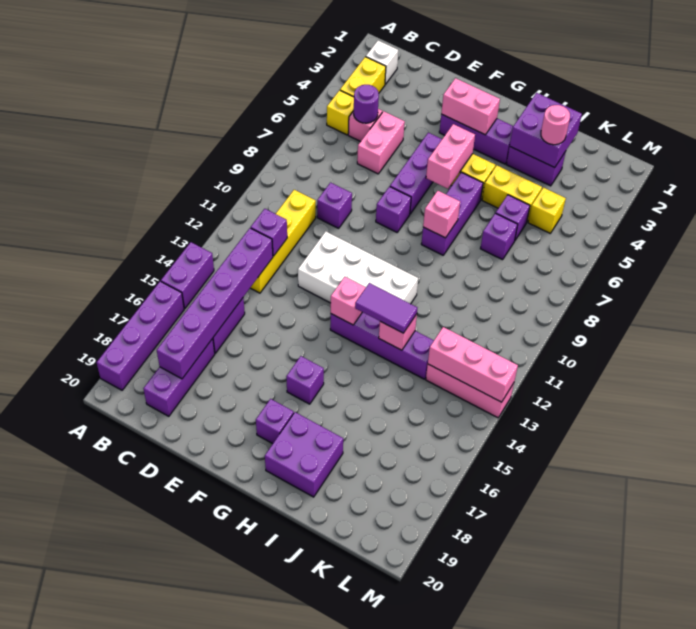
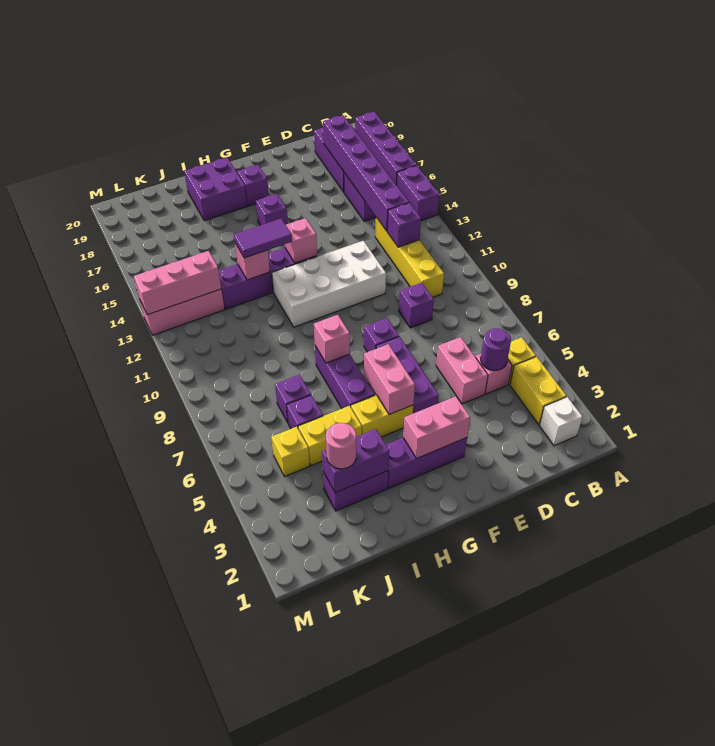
purple brick I2:J3 level 2 -> purple brick I3:J3 level 2

